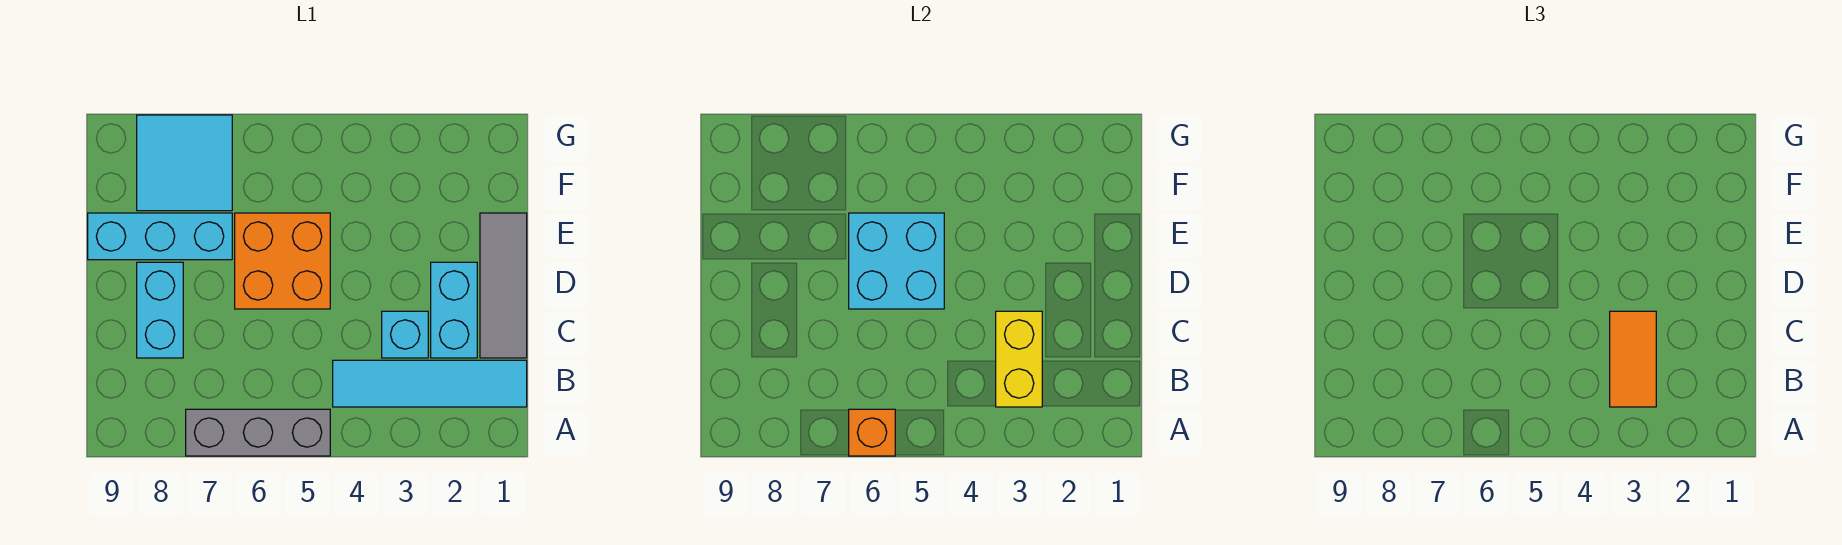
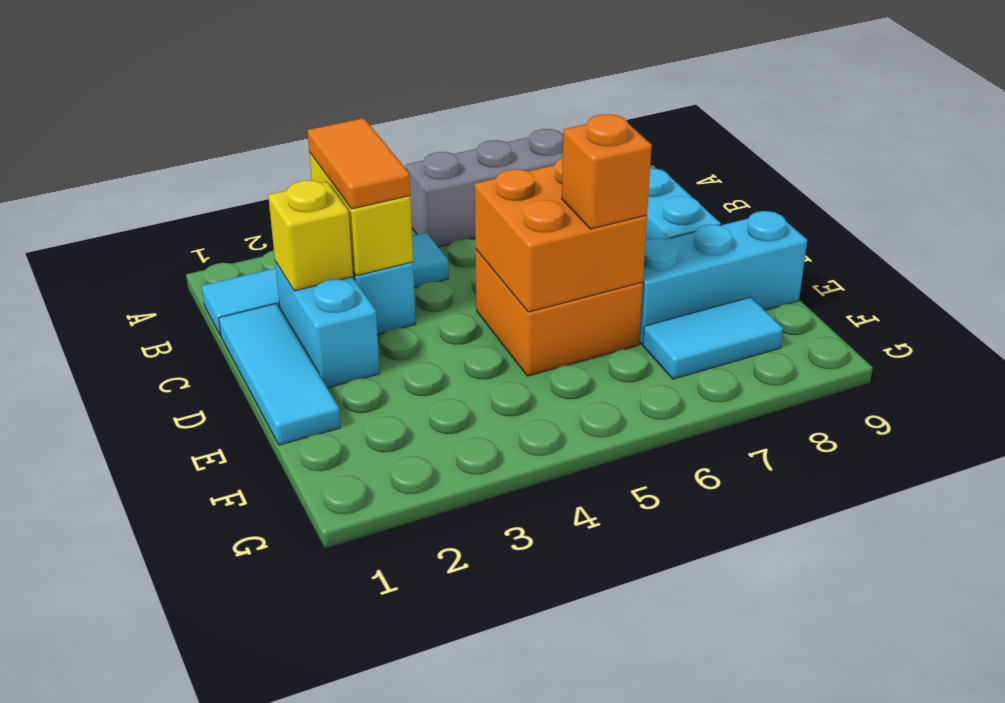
orange brick A6 level 2 -> orange brick E6 level 3
grey tile C1:E1 level 1 -> cyan tile C1:E1 level 1
none -> yellow brick C2 level 2
cyan brick D5:E6 level 2 -> orange brick D5:E6 level 2
cyan tile F7:G8 level 1 -> cyan tile F7:F8 level 1

